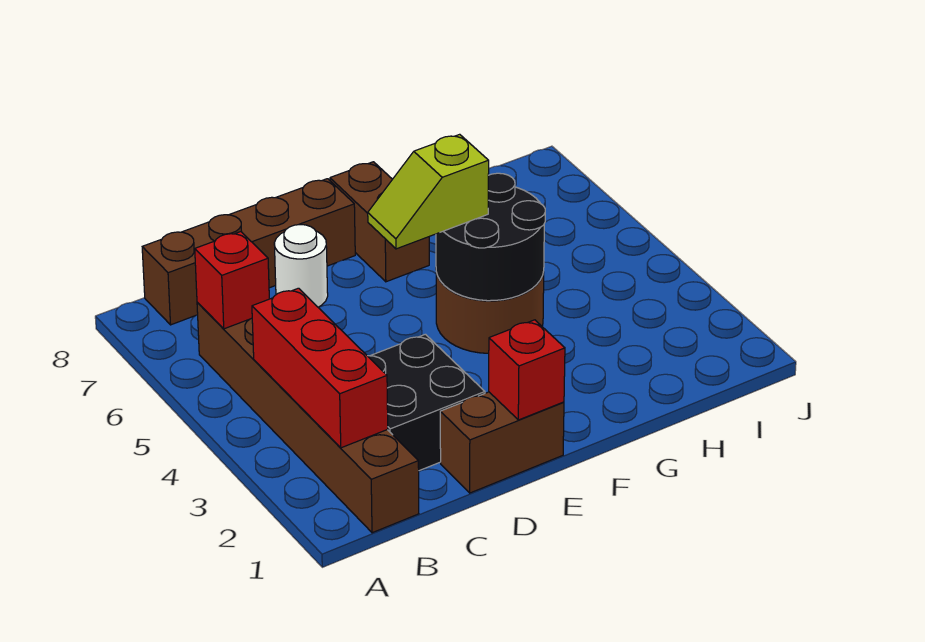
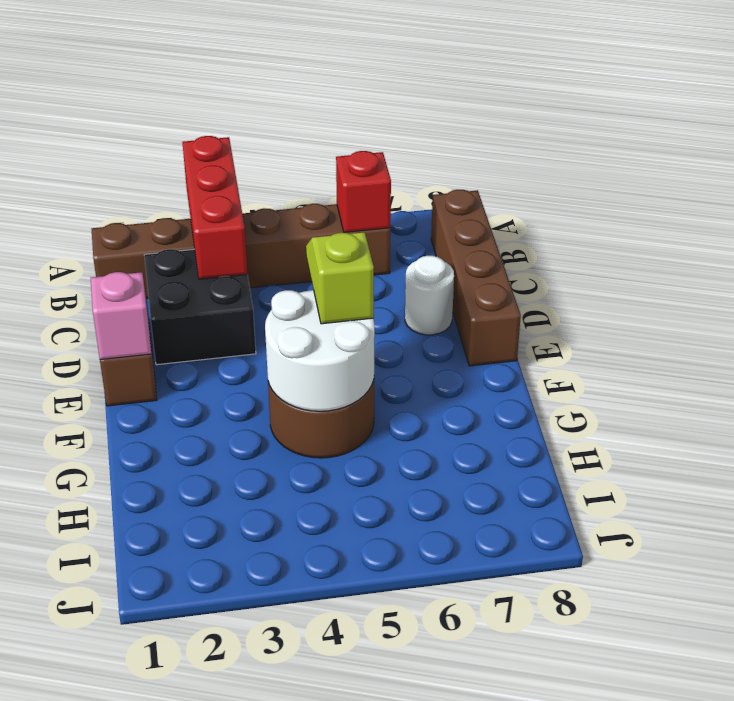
red brick B2:B4 level 2 -> red brick A3:C3 level 2
red brick E1 level 2 -> pink brick E1 level 2
black round brick F4:G5 level 2 -> white round brick F4:G5 level 2
brown brick F7:F8 level 1 -> none

